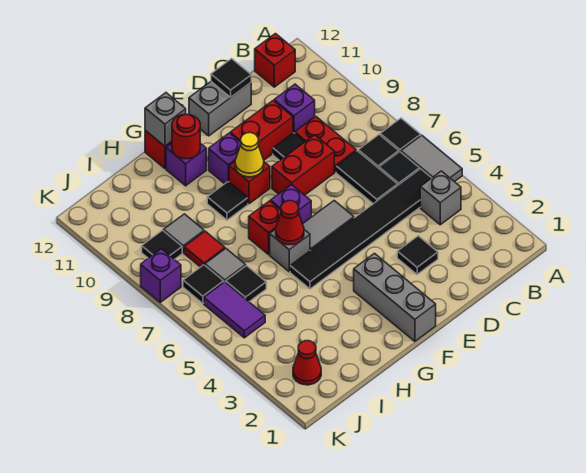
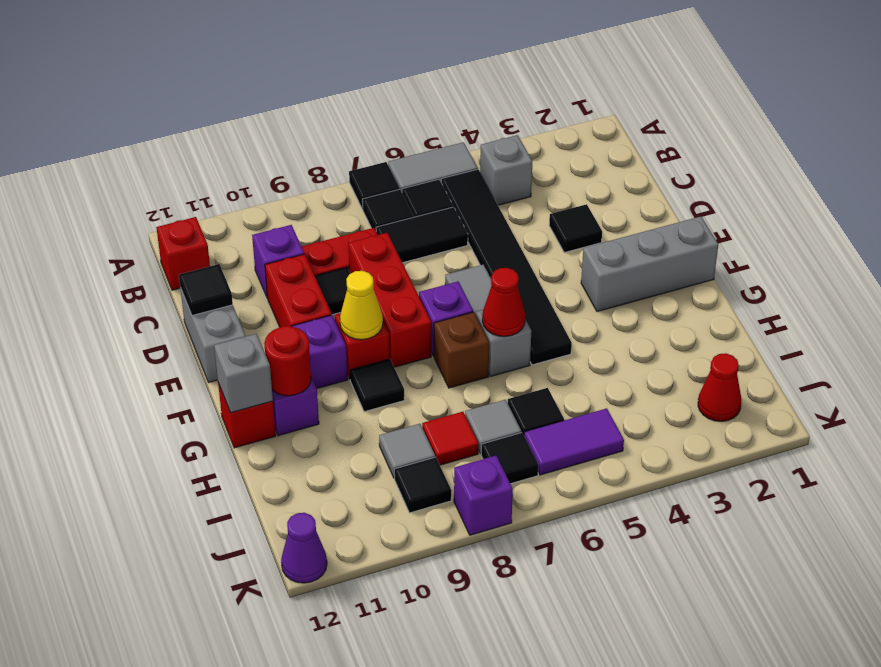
red brick D8:E8 level 1 -> red brick D8:F8 level 1
red brick G7 level 1 -> brown brick G7 level 1
none -> purple cone K12 level 1

